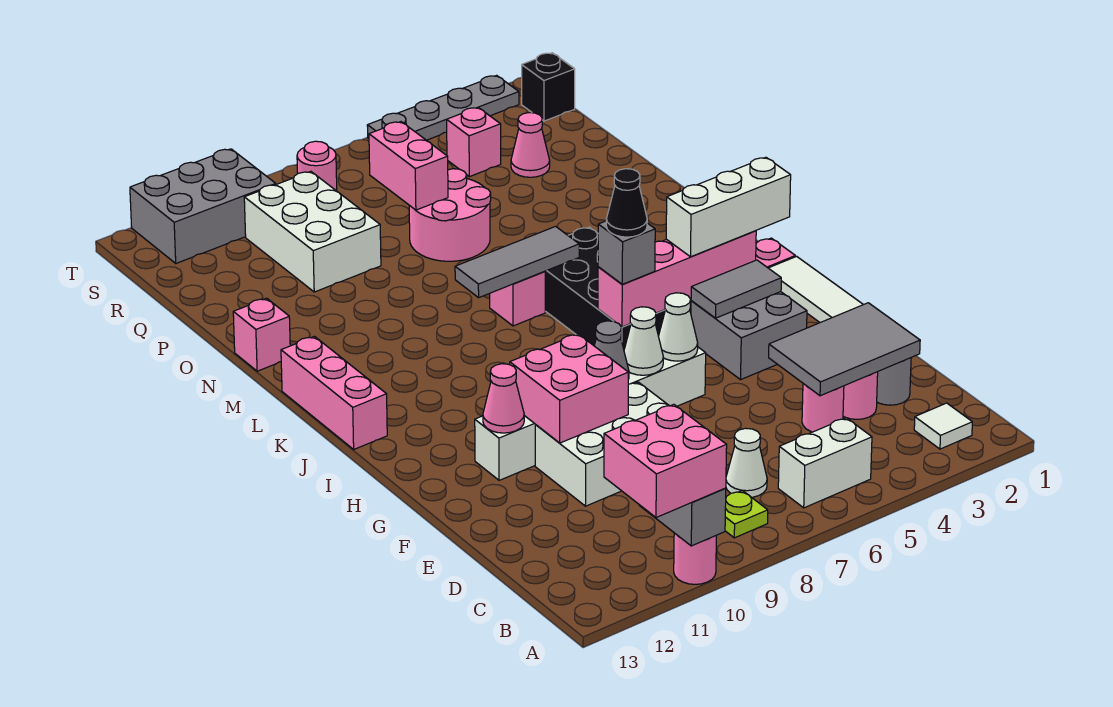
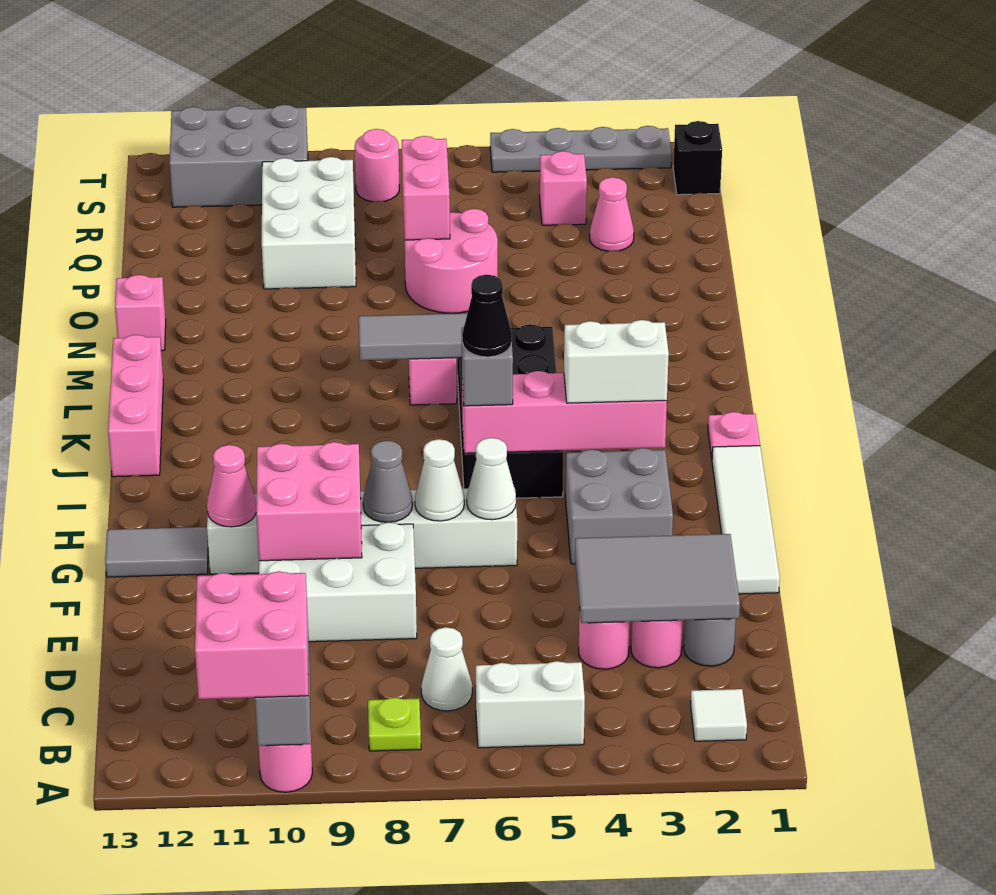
grey tile H3:H4 level 2 -> grey tile G12:G13 level 1
white brick I2:I4 level 3 -> white brick I3:I4 level 3

